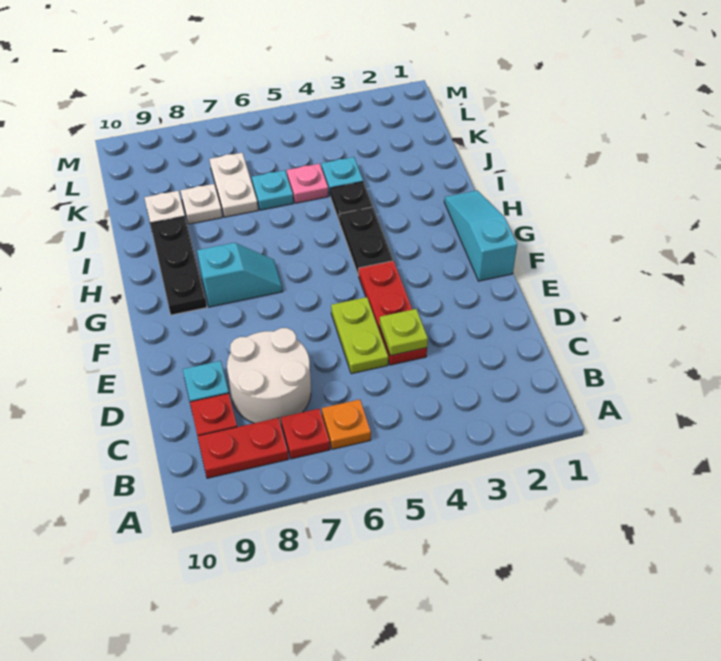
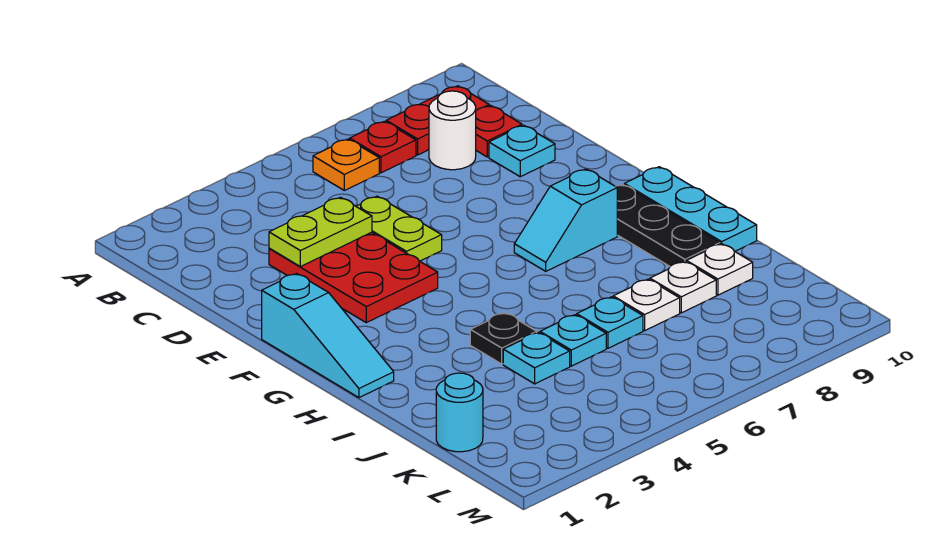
white round brick C7:D8 level 1 -> white round brick C8 level 1
red plate D4:F4 level 1 -> red plate D3:F4 level 1
lime plate D4 level 2 -> lime plate D3:D4 level 2
black plate G4:H4 level 1 -> none
none -> cyan plate G10:I10 level 1
pink plate J5 level 1 -> cyan plate J5 level 1
white plate J7:K7 level 1 -> white plate J7 level 1
none -> cyan round brick K1 level 1

